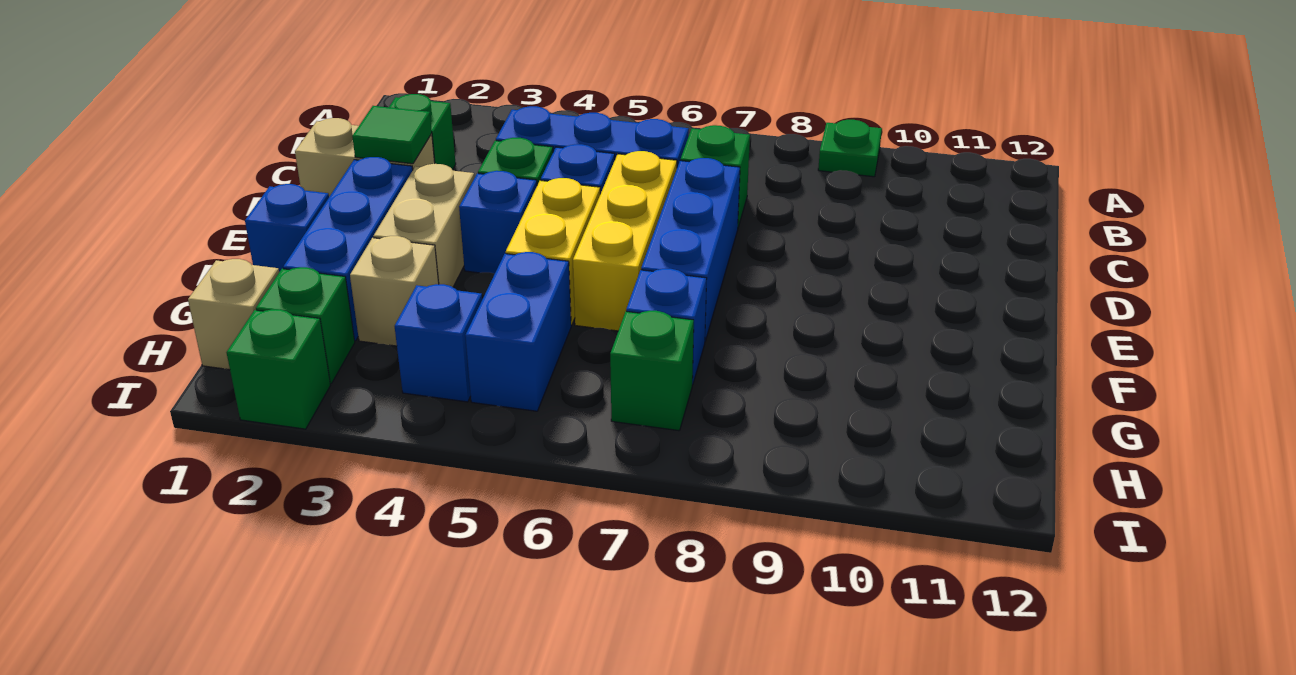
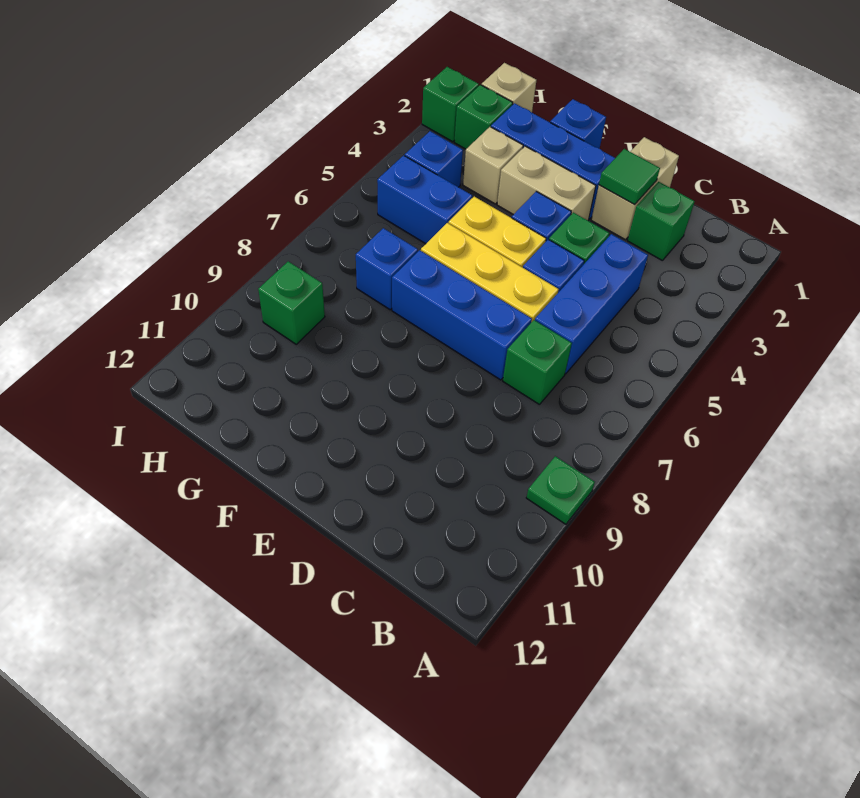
green brick H7 level 1 -> green brick H9 level 1

